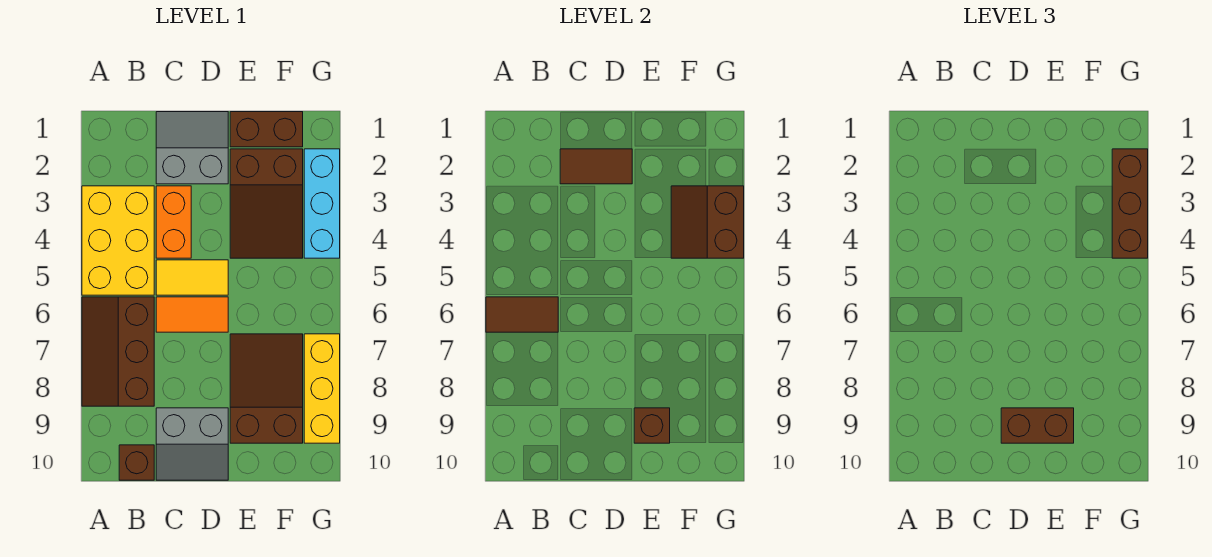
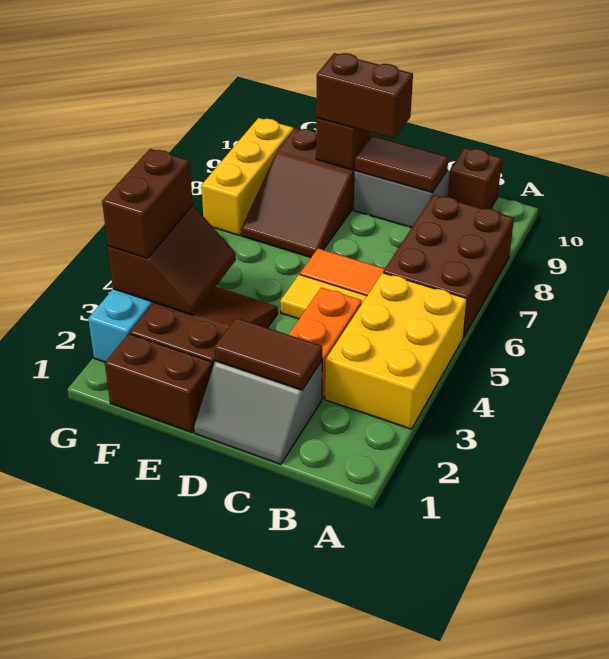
brown slope A6:B8 level 1 top B -> brown brick A6:B8 level 1
brown tile A6:B6 level 2 -> brown tile C9:D9 level 2
brown brick G2:G4 level 3 -> brown brick G3:G4 level 3

